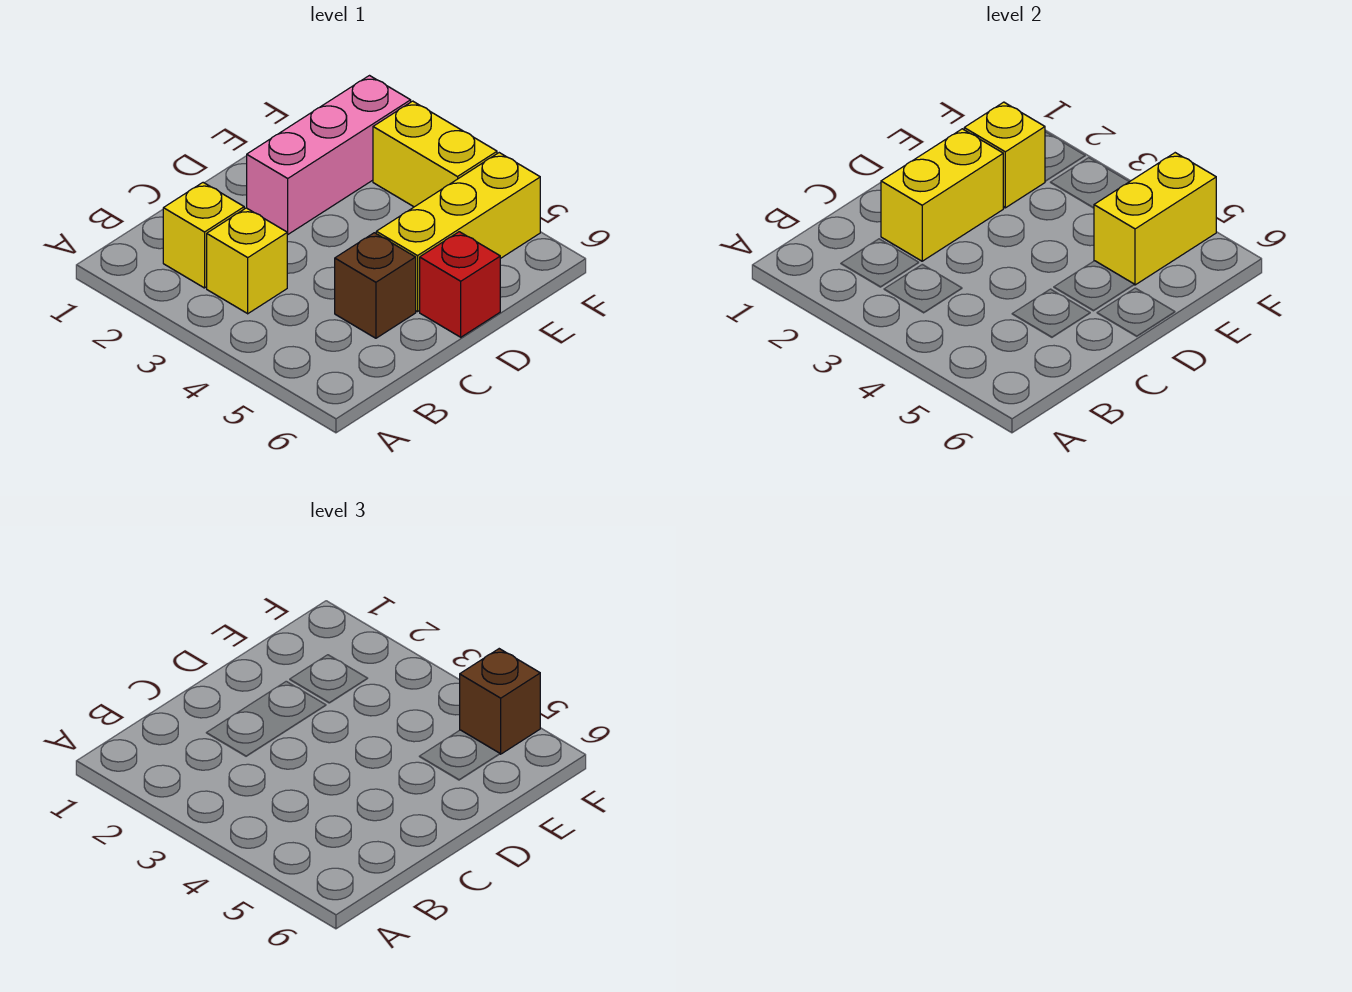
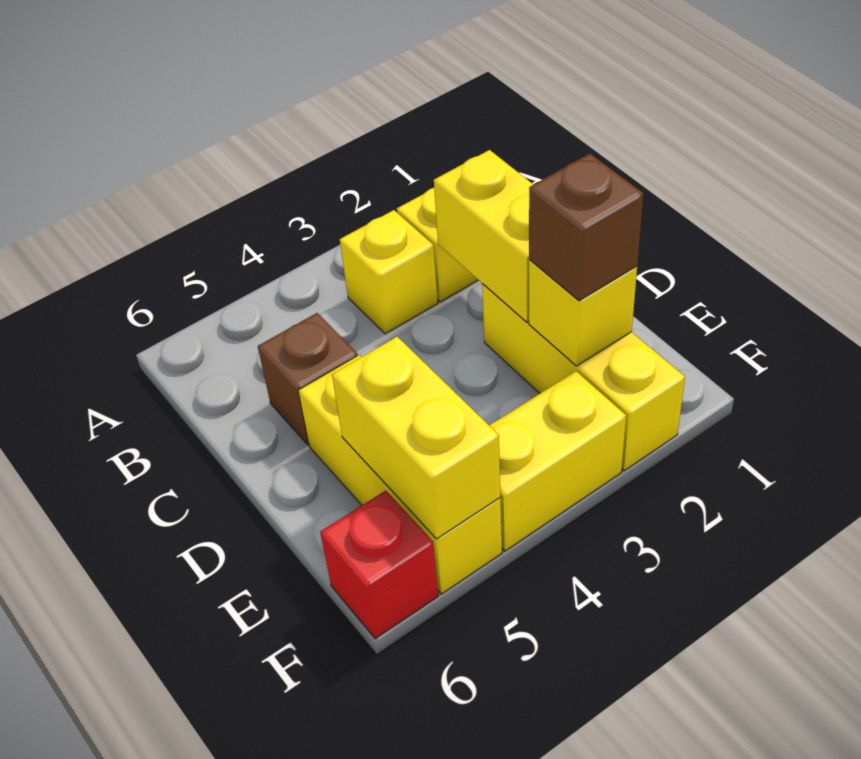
pink brick D2:F2 level 1 -> yellow brick D2:F2 level 1
red brick D6 level 1 -> red brick F6 level 1
brown brick F5 level 3 -> brown brick E2 level 3

